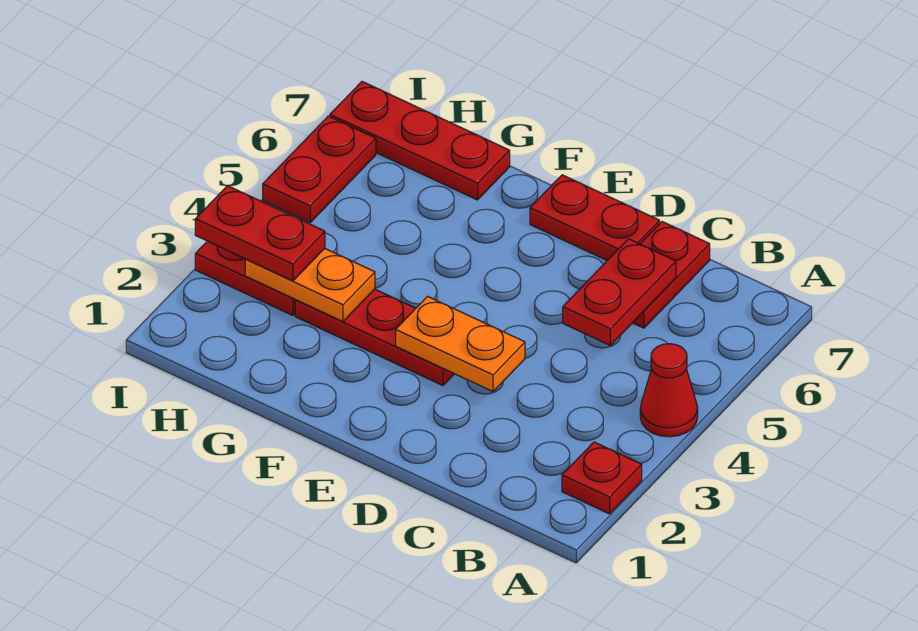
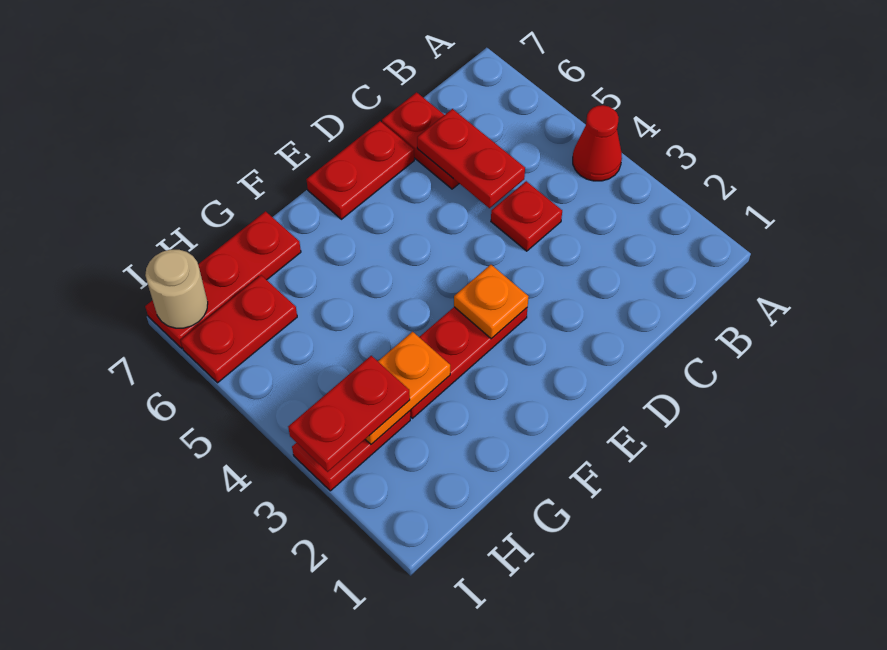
red plate A2 level 1 -> red plate C4 level 1
orange plate D3:E3 level 2 -> orange plate E3 level 2
red plate I5:I6 level 1 -> red plate H6:I6 level 1
none -> tan round brick I7 level 2

